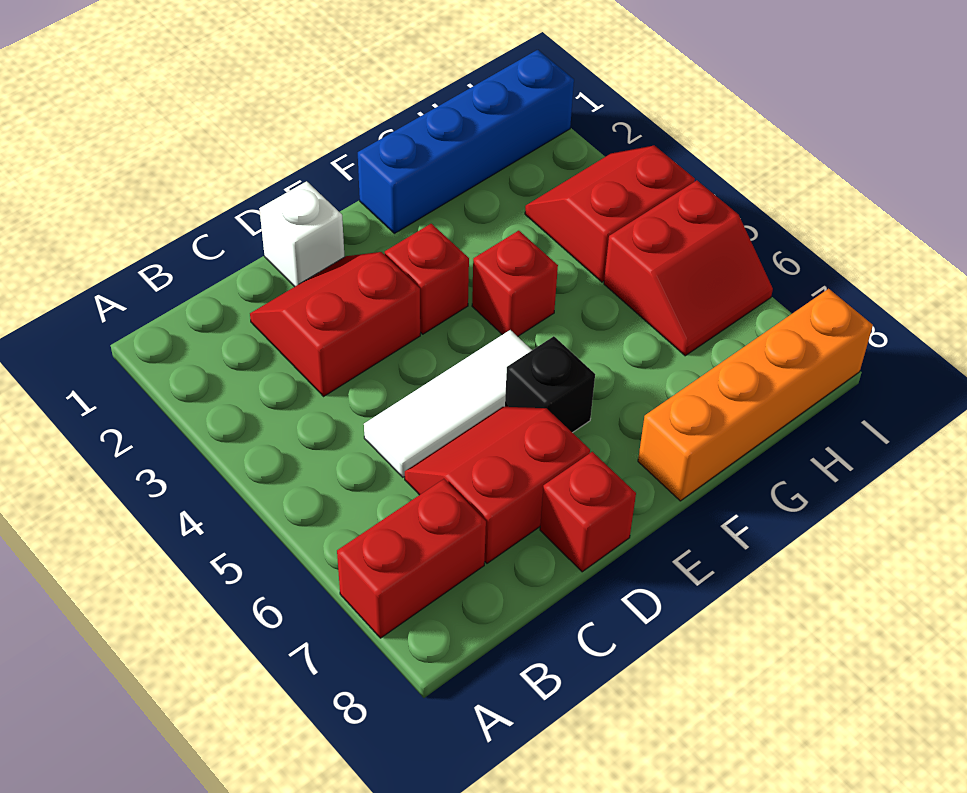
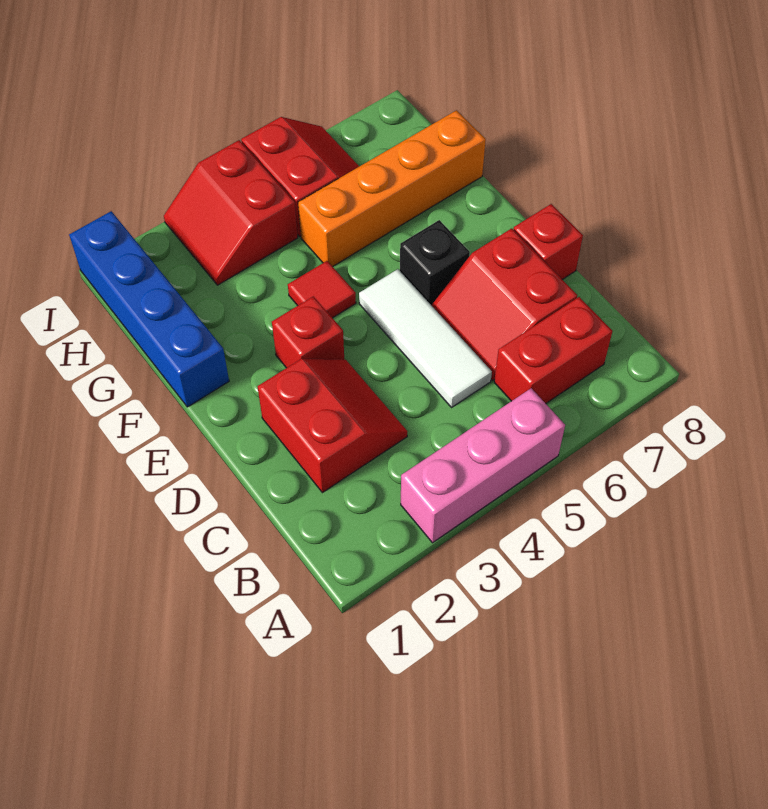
none -> pink brick A3:A5 level 1
red brick A7:B7 level 1 -> red brick B6:B7 level 1
red slope C2:D3 level 1 top 3 -> red slope C2:D3 level 1 top 2
white brick D1 level 1 -> none
red brick F4 level 1 -> red tile F4 level 1
orange brick F8:I8 level 1 -> orange brick G5:G8 level 1

